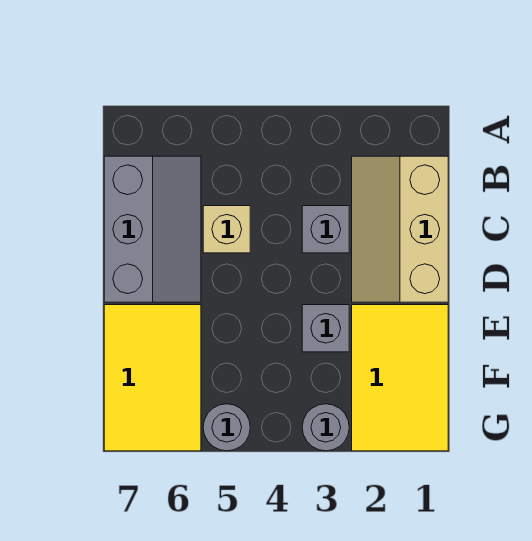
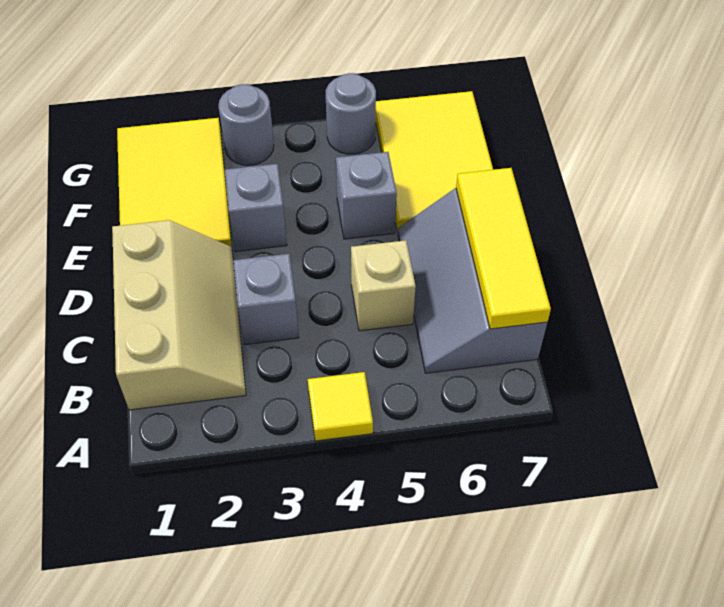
none -> yellow tile A4 level 1
none -> yellow tile B7:D7 level 2
none -> grey brick E5 level 1

